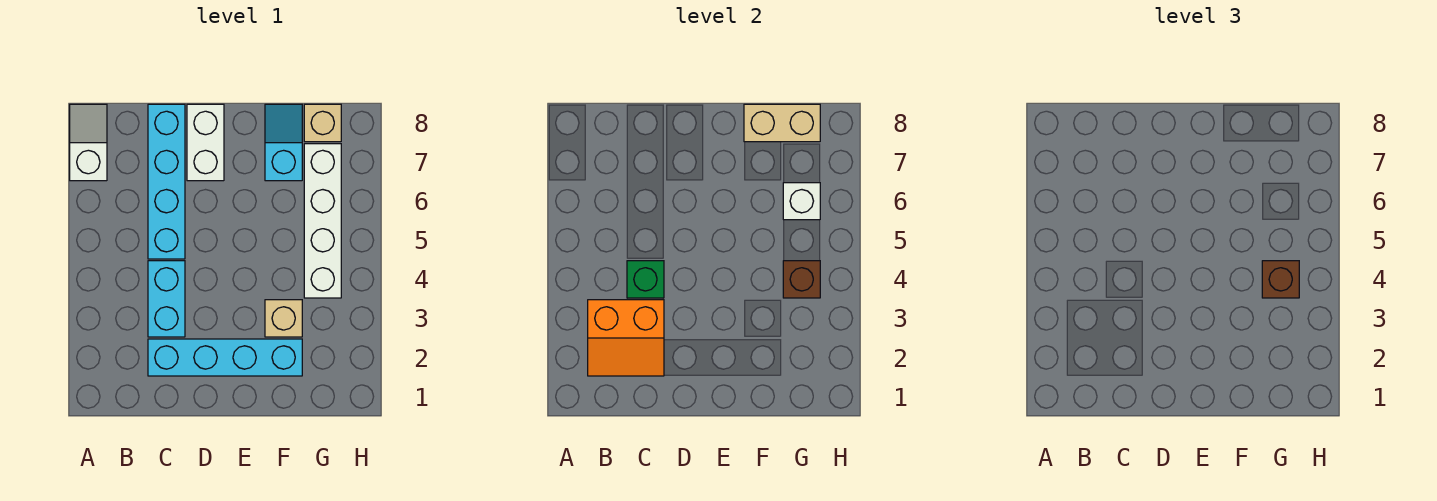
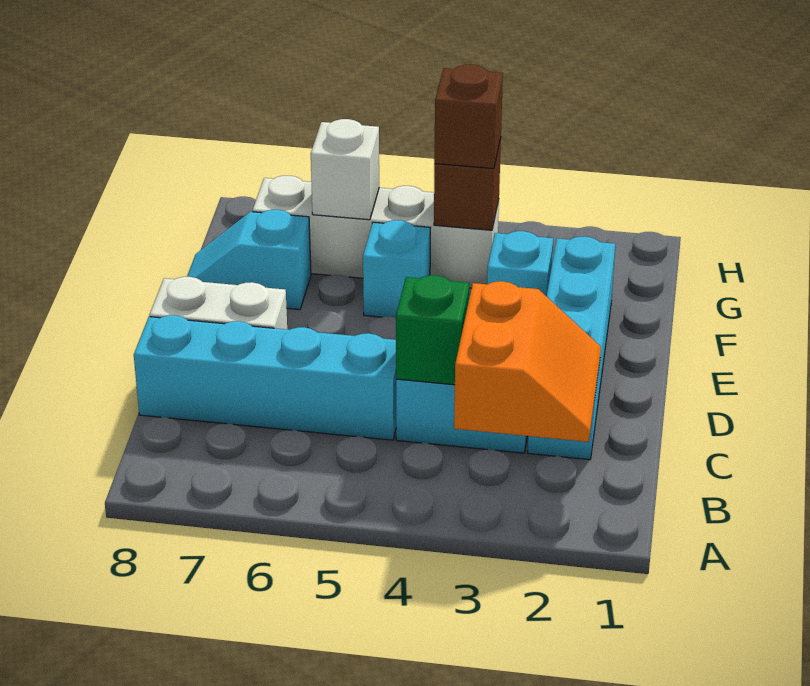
white slope A7:A8 level 1 top 7 -> none
tan brick F3 level 1 -> cyan brick F3 level 1
none -> cyan brick F5 level 1
tan brick F8:G8 level 2 -> none
tan brick G8 level 1 -> none

